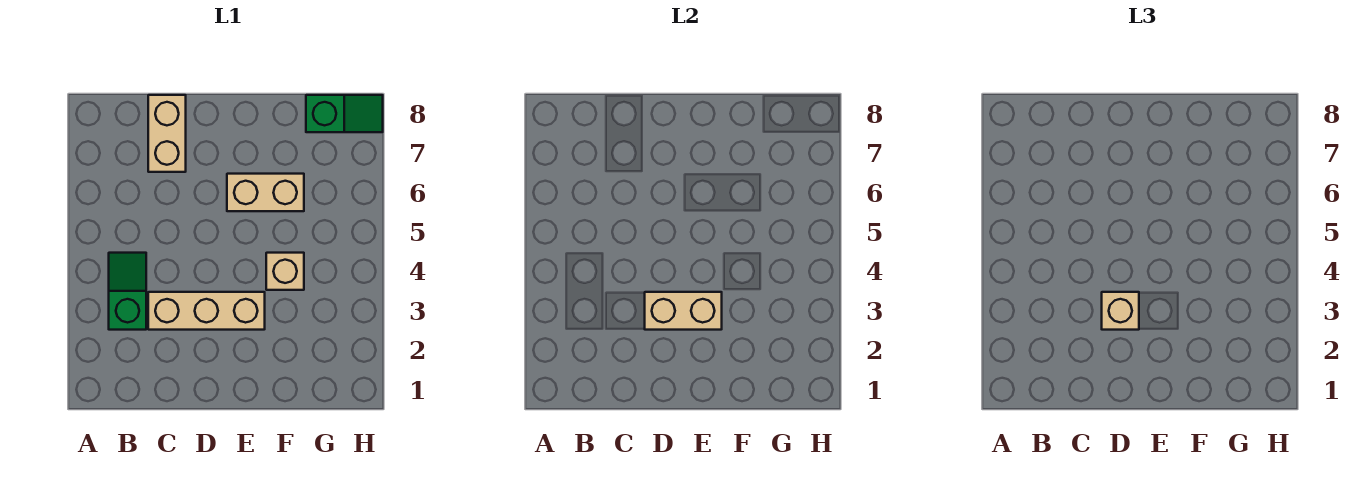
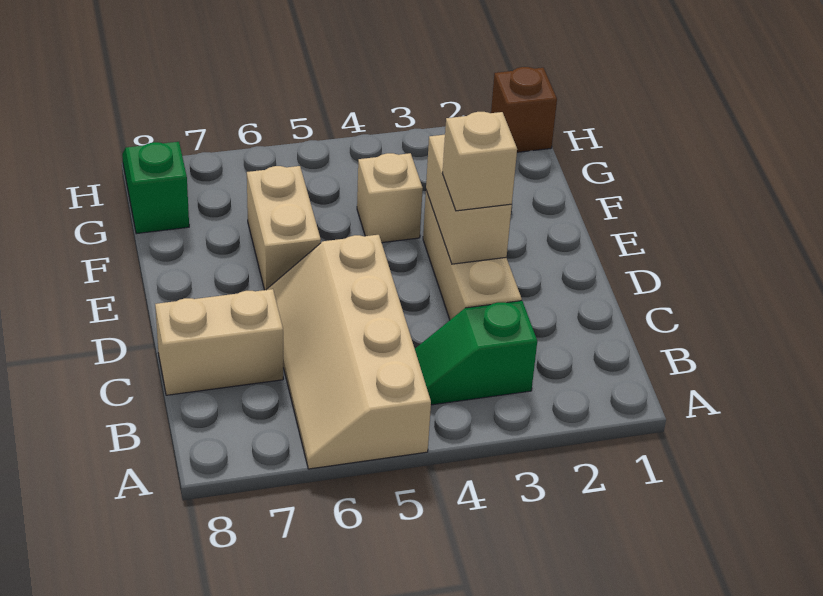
none -> tan slope A5:D6 level 1 top 5
none -> brown brick H1 level 1

